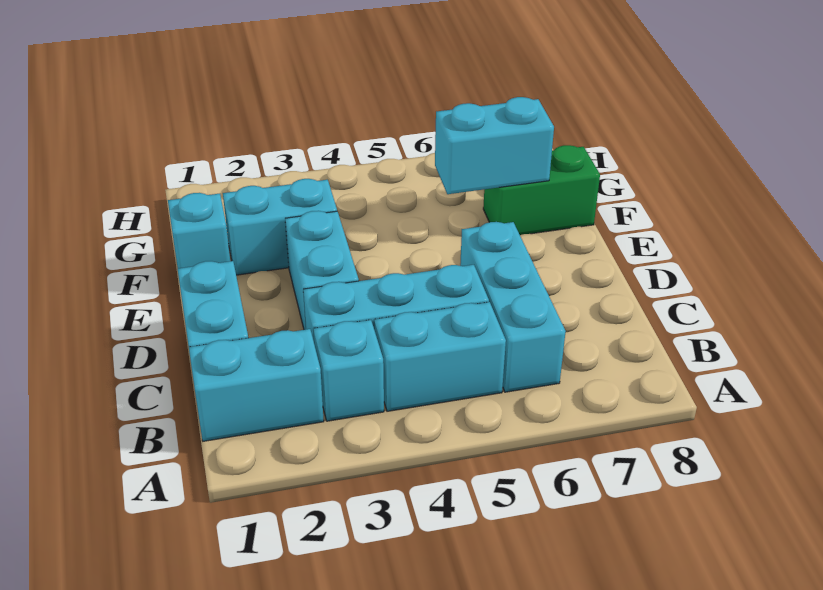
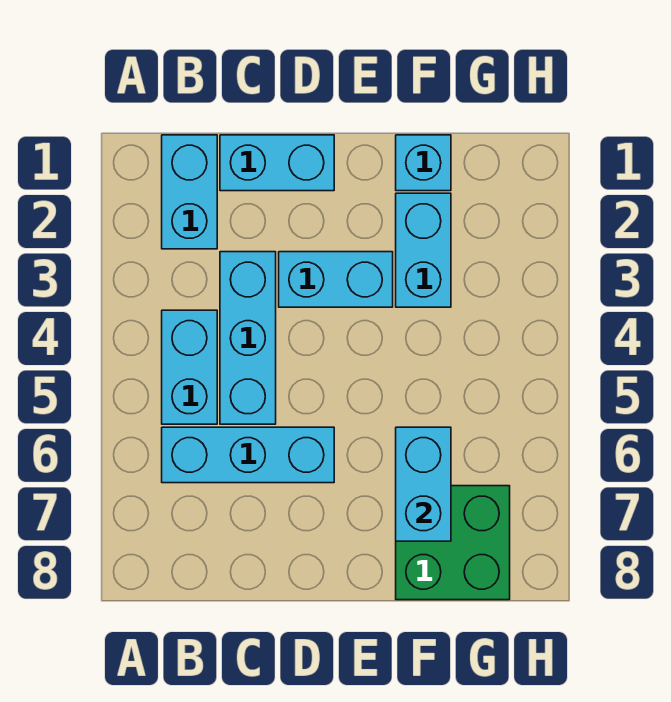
cyan brick B3 level 1 -> none
green brick F7:F8 level 1 -> green brick F7:G8 level 1

